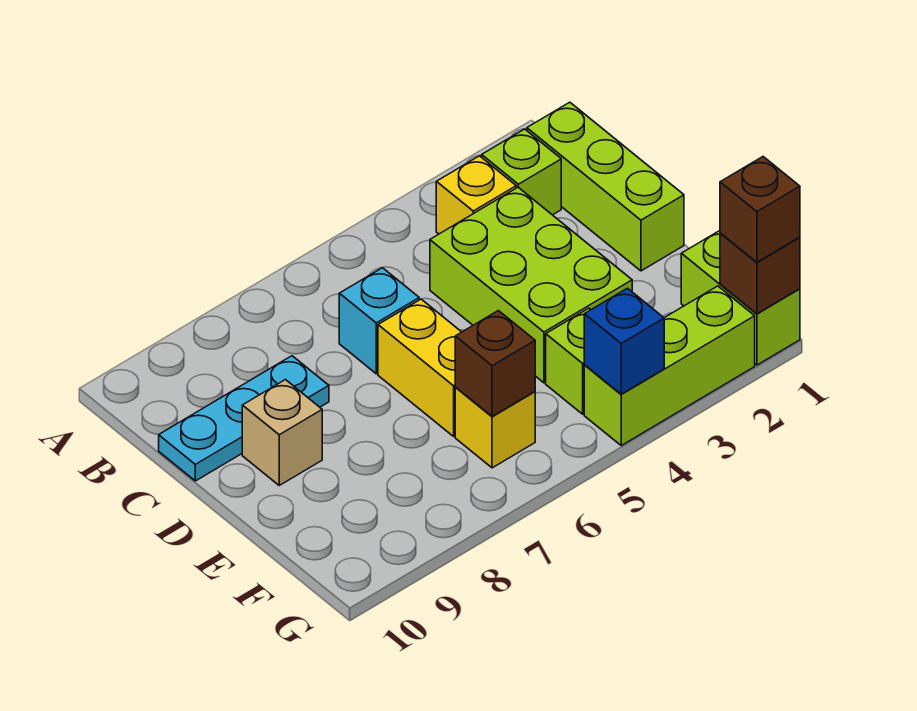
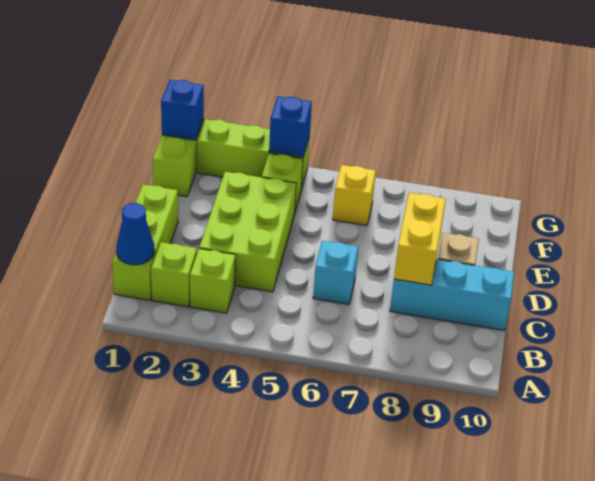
none -> blue cone B1 level 2
yellow brick B3 level 1 -> lime brick B3 level 1
cyan plate C8:C10 level 1 -> cyan brick C8:C10 level 1
yellow brick D6:E6 level 1 -> yellow brick C8:D8 level 2
brown brick F6 level 2 -> none
brown brick G1 level 2 -> blue brick G1 level 2
brown brick G1 level 3 -> none

